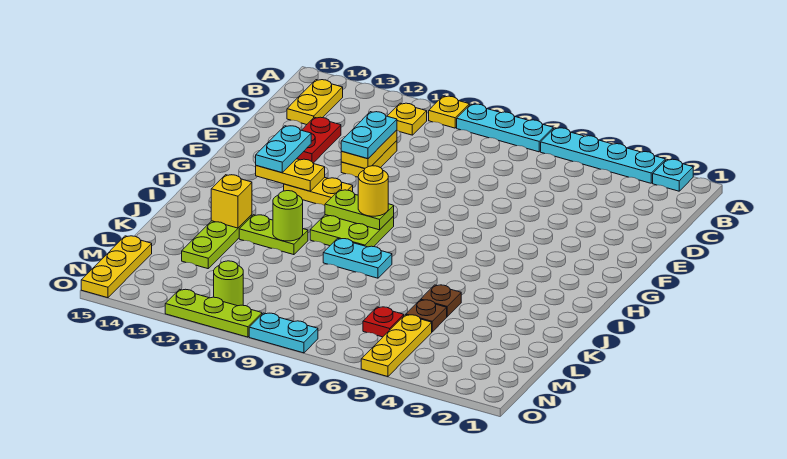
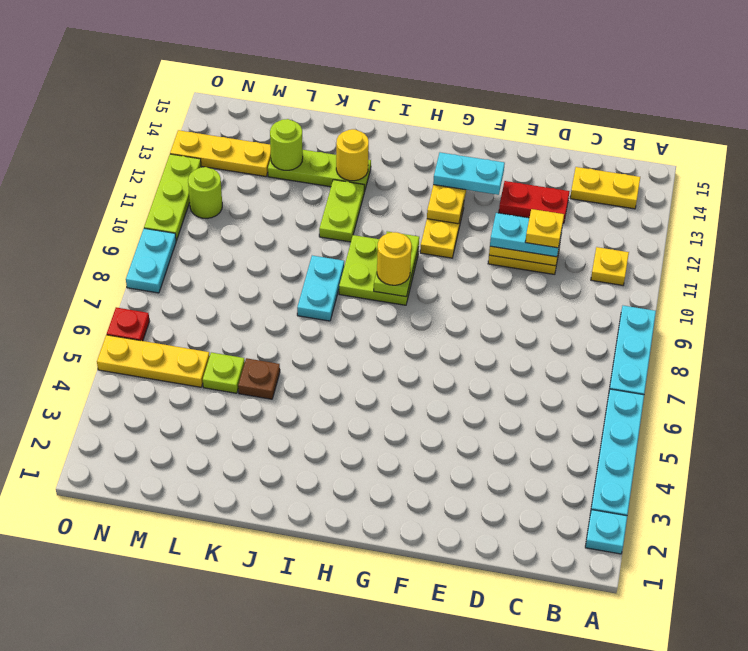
yellow plate A10 level 1 -> yellow plate D11 level 4
lime round brick J11 level 2 -> lime round brick L13 level 2
yellow brick J13 level 2 -> yellow round brick J13 level 2
brown plate L5 level 1 -> lime plate L5 level 1
red plate M6 level 1 -> red plate O6 level 1
yellow plate M15:O15 level 1 -> yellow plate M13:O13 level 1

